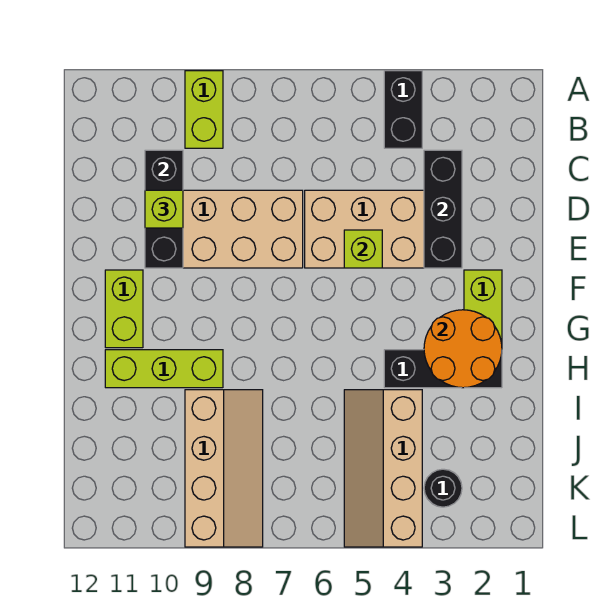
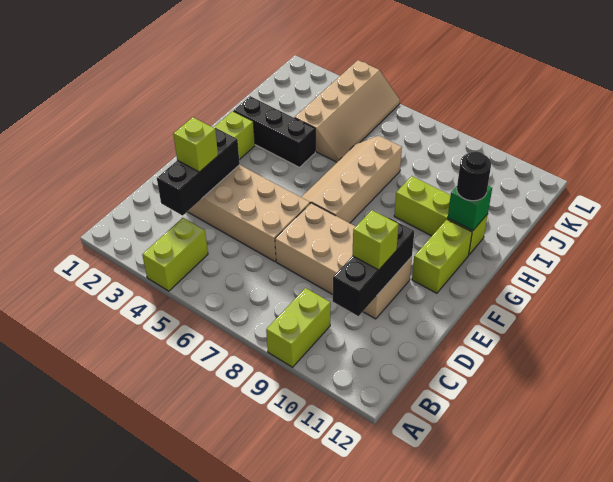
black brick A4:B4 level 1 -> lime brick A4:B4 level 1
lime brick E5 level 2 -> lime brick D3 level 3
orange round brick G2:H3 level 2 -> none
none -> green brick H11 level 2
tan slope I8:L9 level 1 top 9 -> tan slope F6:I7 level 1 top 7
black round brick K3 level 1 -> black round brick H11 level 3

